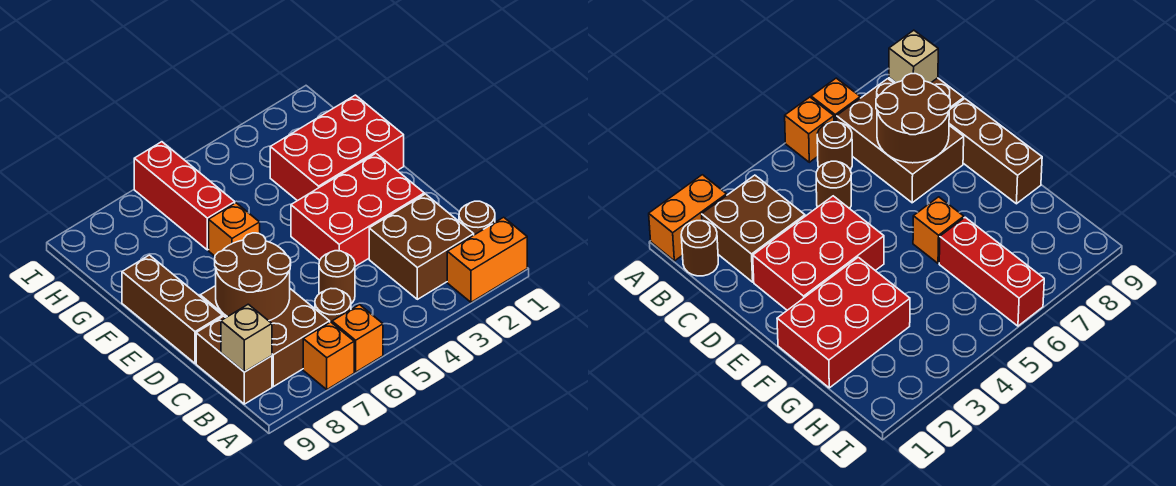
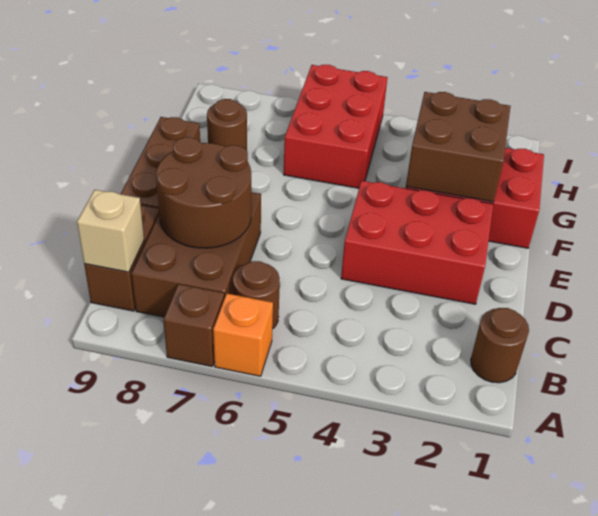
orange brick A1:A2 level 1 -> none
orange brick A7 level 1 -> brown brick A7 level 1
brown brick B2:C3 level 1 -> brown brick F2:G3 level 2
brown round brick C5 level 1 -> brown round brick G8 level 1
orange brick F6 level 1 -> none
red brick G6:I6 level 1 -> red brick G5:I6 level 1

